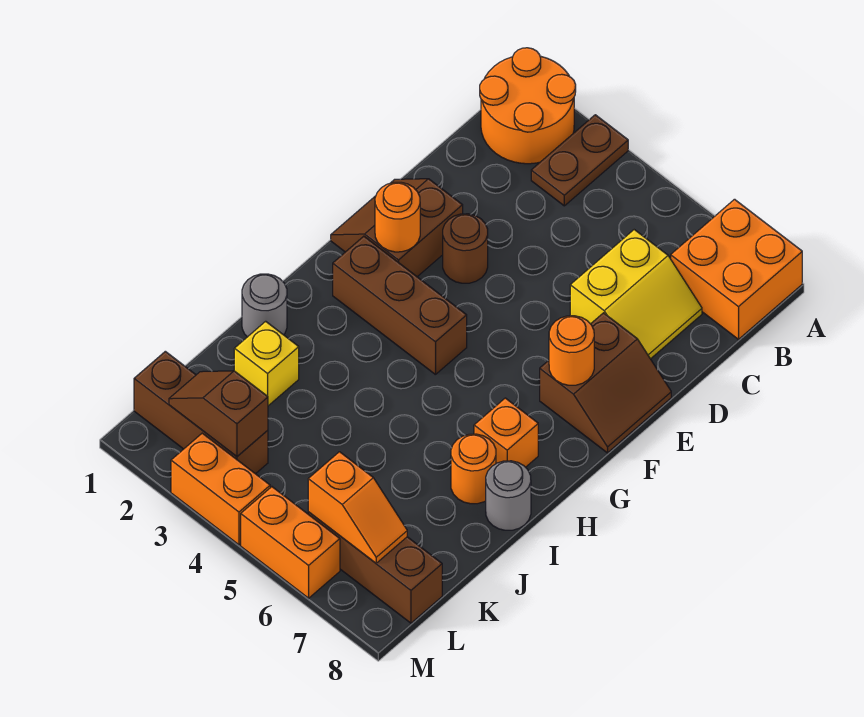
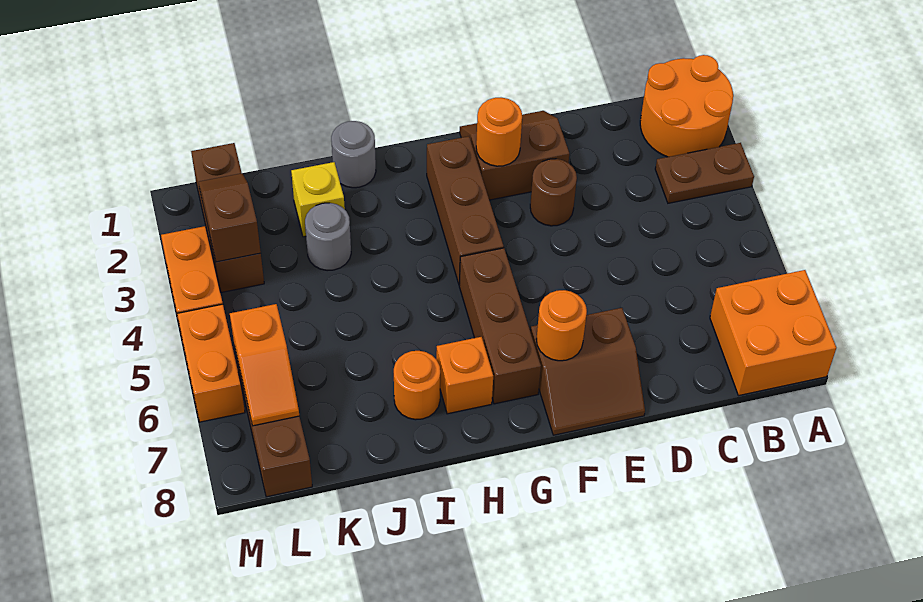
yellow slope C6:D7 level 1 top 6 -> none
none -> brown brick G5:G7 level 1
grey round brick I8 level 1 -> grey round brick J3 level 1

